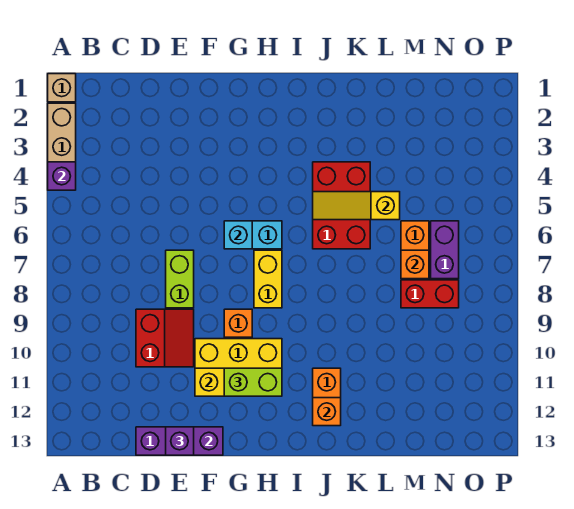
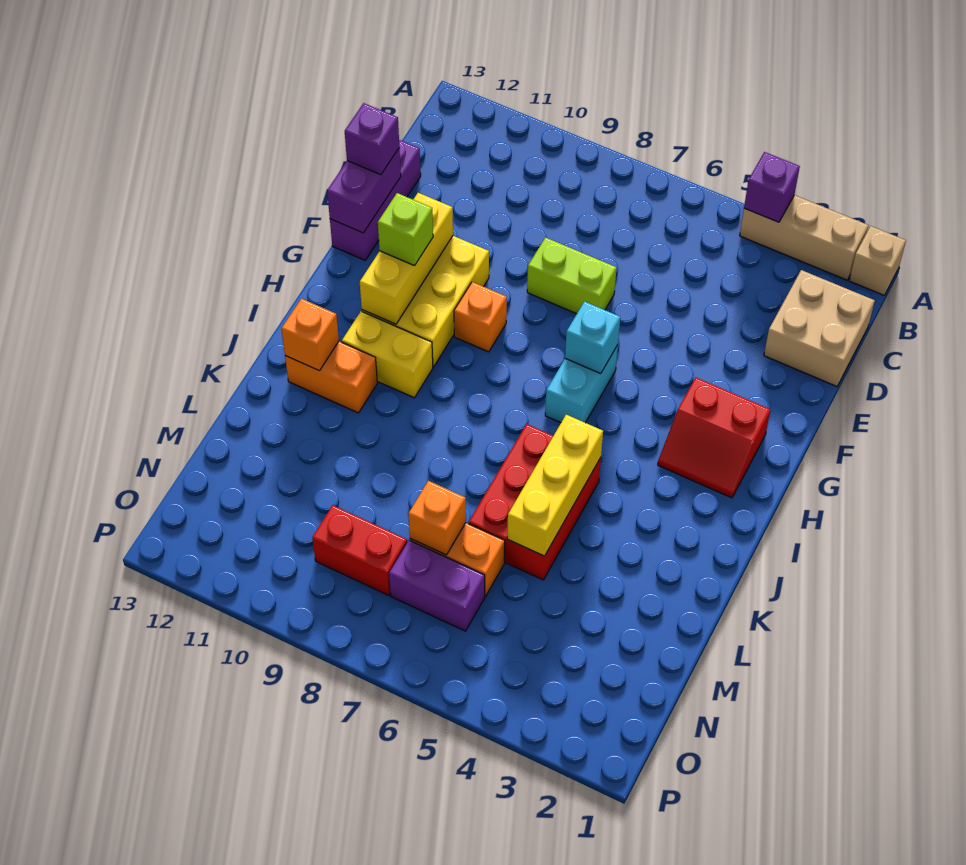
none -> tan brick C1:D2 level 1
red slope D9:E10 level 1 top D -> red slope G2:H3 level 1 top G
lime brick G11:H11 level 3 -> lime brick G11 level 3
yellow brick H7:H8 level 1 -> yellow brick I10:I11 level 1
red brick J4:K6 level 1 -> red brick J5:L6 level 1
yellow slope J5:L5 level 2 top L -> yellow brick J5:L5 level 2
red brick M8:N8 level 1 -> red brick N8:N9 level 1

